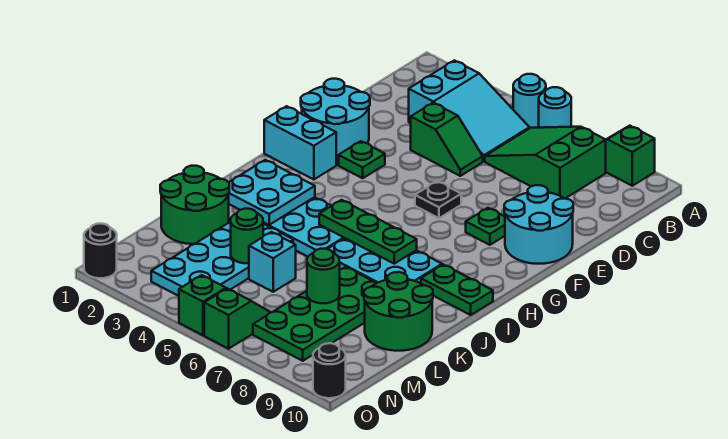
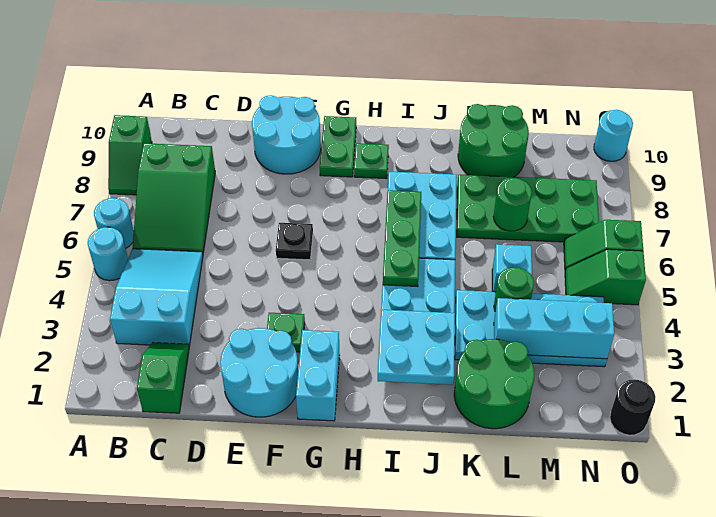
green slope D4:D5 level 1 top 4 -> green slope C1:C2 level 1 top 1
green plate F8 level 1 -> green plate H9 level 1
green plate I9:I10 level 1 -> green plate G9:G10 level 1
none -> cyan brick L3:N3 level 2
black round brick O10 level 1 -> cyan round brick O10 level 1

